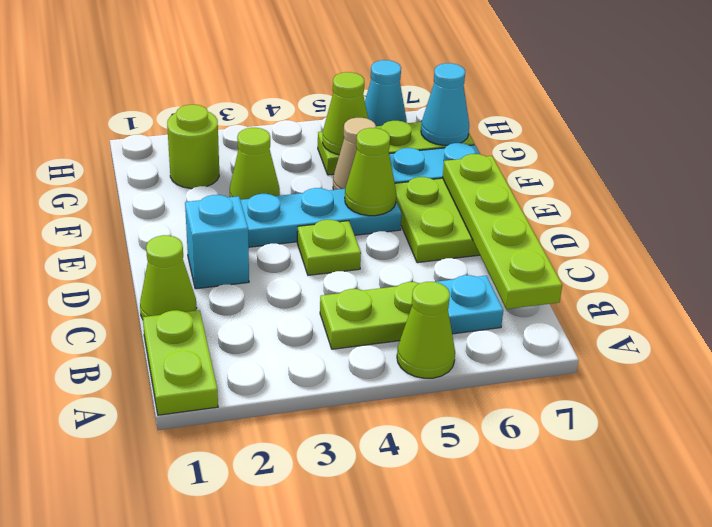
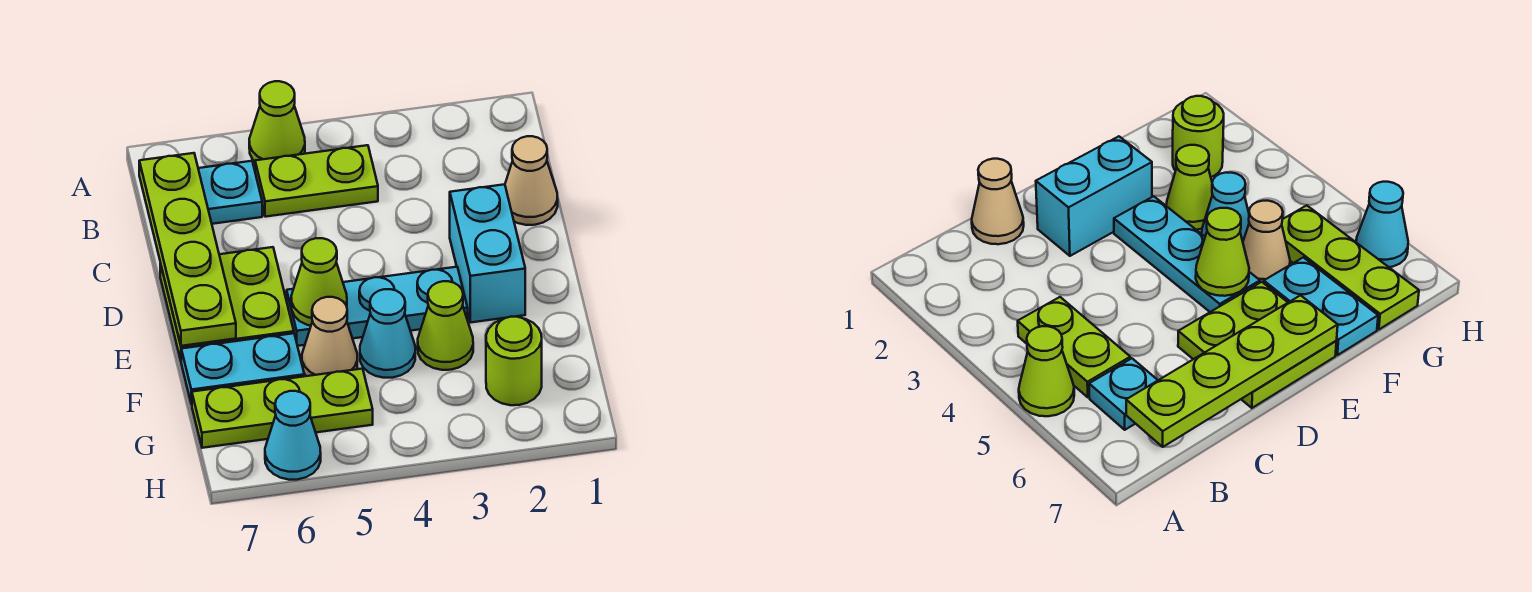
lime plate A1:B1 level 1 -> none
lime cone C1 level 1 -> tan cone C1 level 1
cyan brick D2 level 1 -> cyan brick D2:E2 level 1
lime plate D4 level 1 -> none
lime cone G5 level 2 -> none
cyan cone G7 level 2 -> cyan cone F4 level 1

